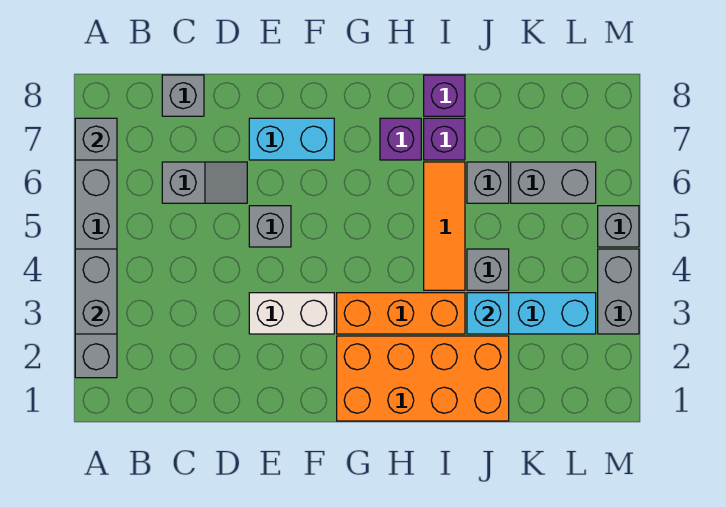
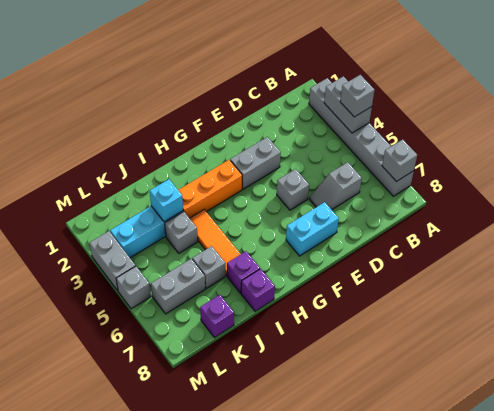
grey brick C8 level 1 -> grey brick A4 level 3
white brick E3:F3 level 1 -> grey brick E3:F3 level 1
orange brick G1:J2 level 1 -> none
purple brick H7 level 1 -> purple brick K8 level 1

